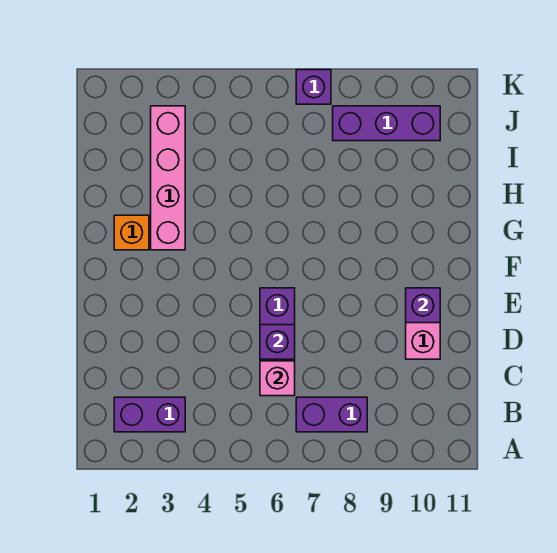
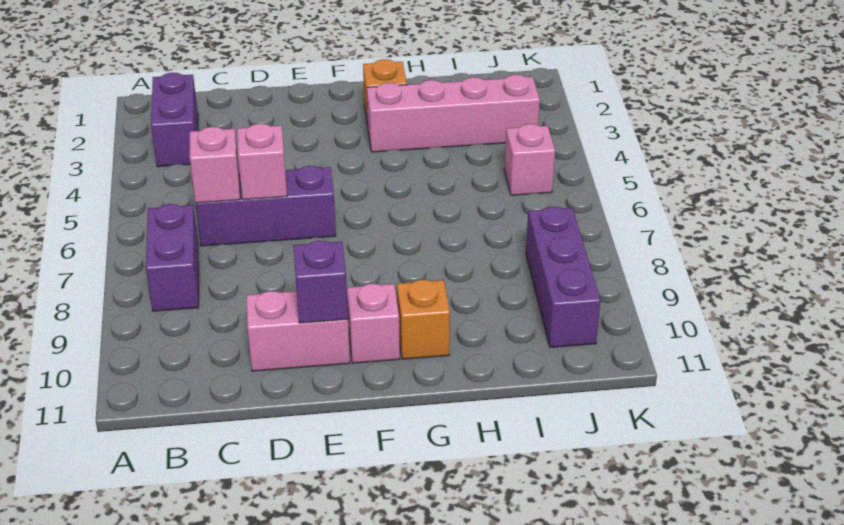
purple brick D6 level 2 -> pink brick D6 level 2
none -> pink brick F10 level 1
none -> orange brick G10 level 1
none -> pink brick J5 level 1
purple brick K7 level 1 -> none

